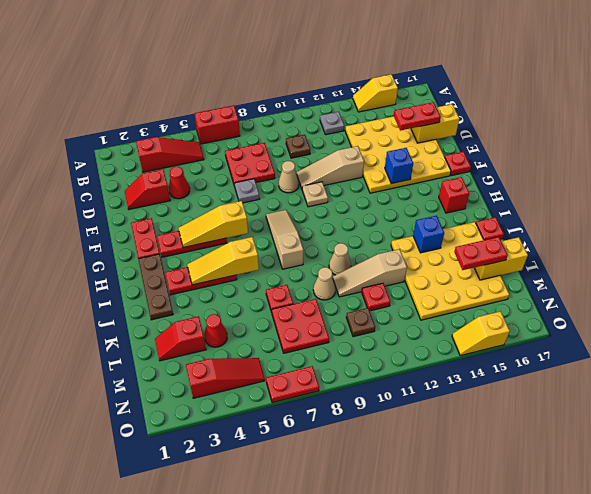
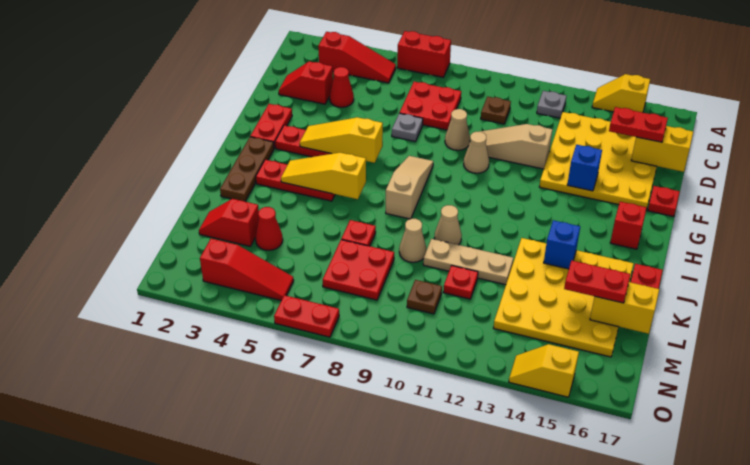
tan plate F10 level 1 -> tan cone F10 level 1
tan slope K10:K12 level 1 top 12 -> tan plate K10:K12 level 1

